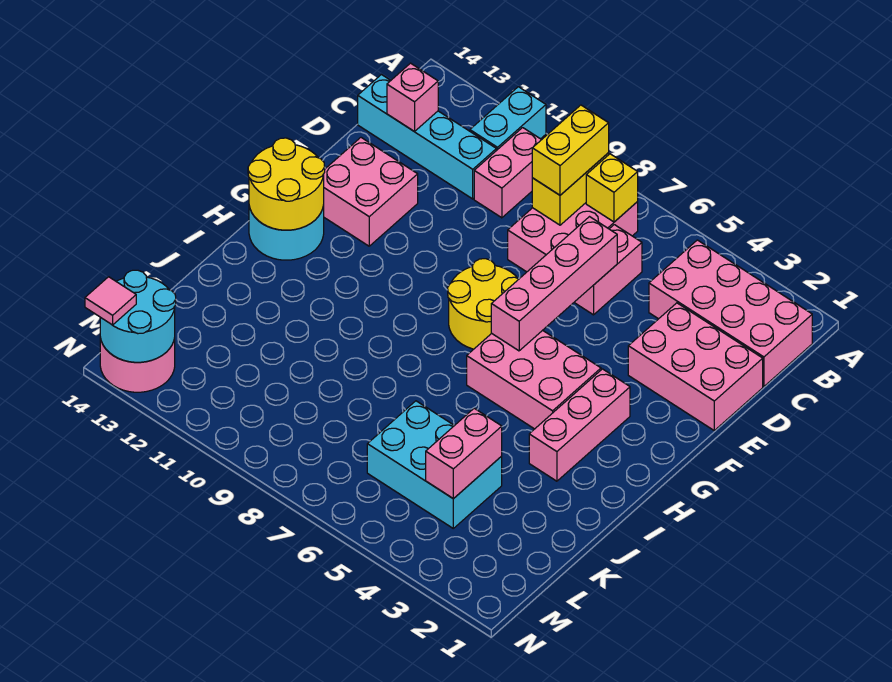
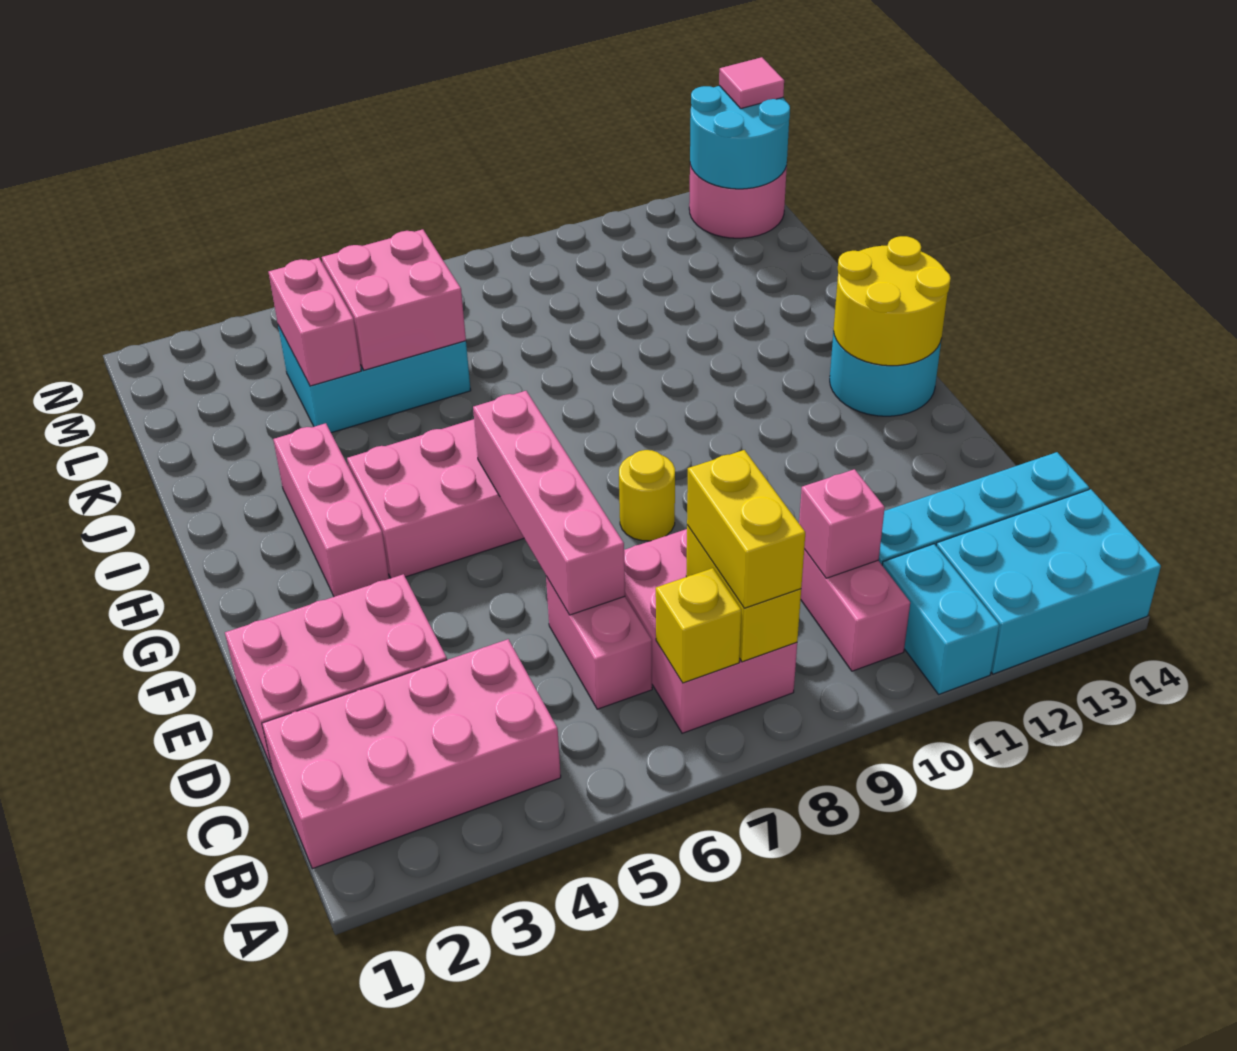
none -> cyan brick A12:B14 level 1
pink brick C13 level 2 -> pink brick C10 level 2
pink brick E12:F13 level 1 -> pink brick K5:L6 level 2
yellow round brick F7:G8 level 1 -> yellow round brick F8 level 1

